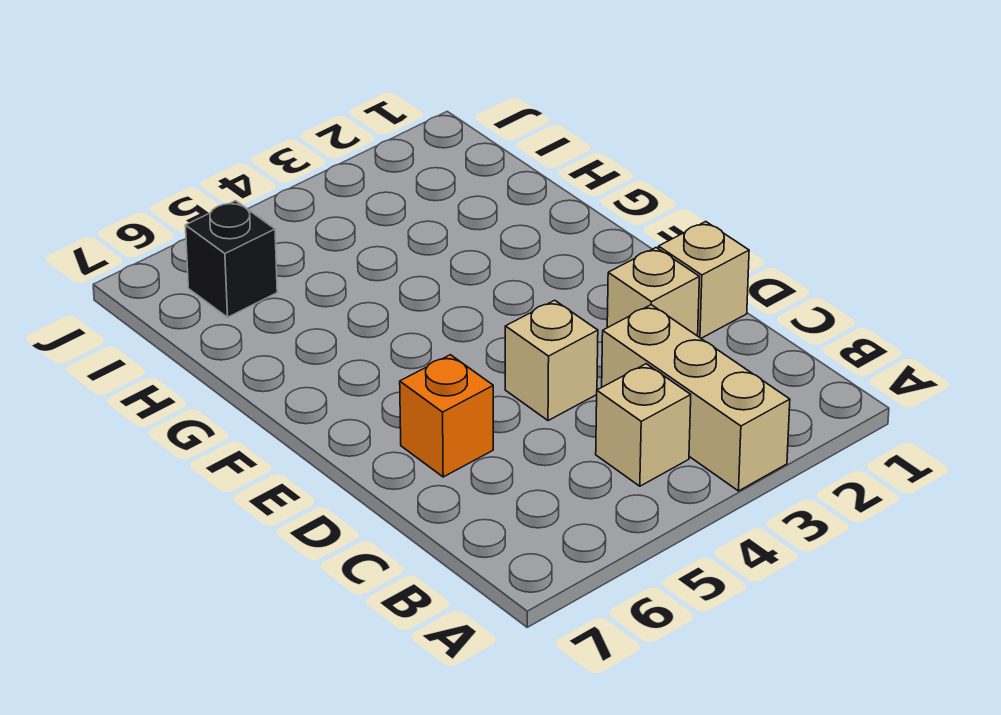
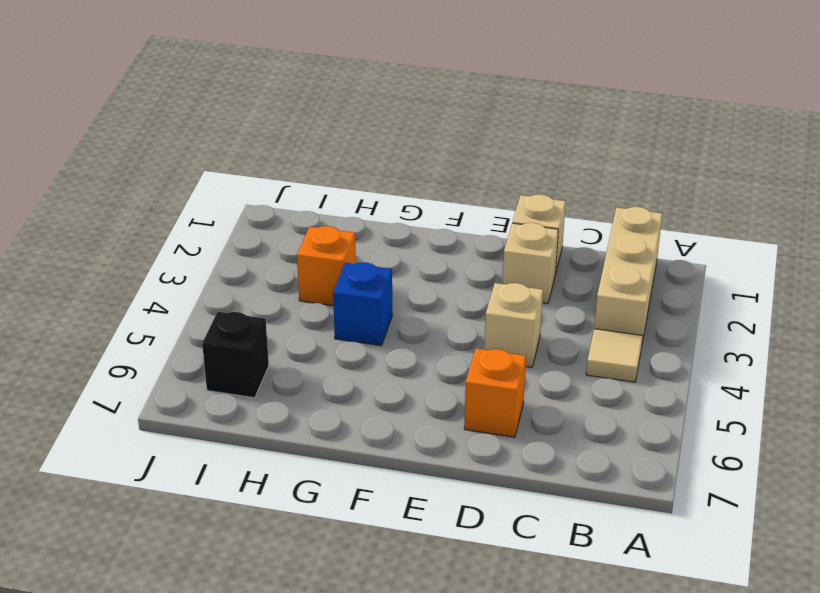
tan brick A3:C3 level 1 -> tan brick B1:B3 level 1
tan brick B4 level 1 -> tan tile B4 level 1
none -> blue brick G4 level 1
none -> orange brick H3 level 1

